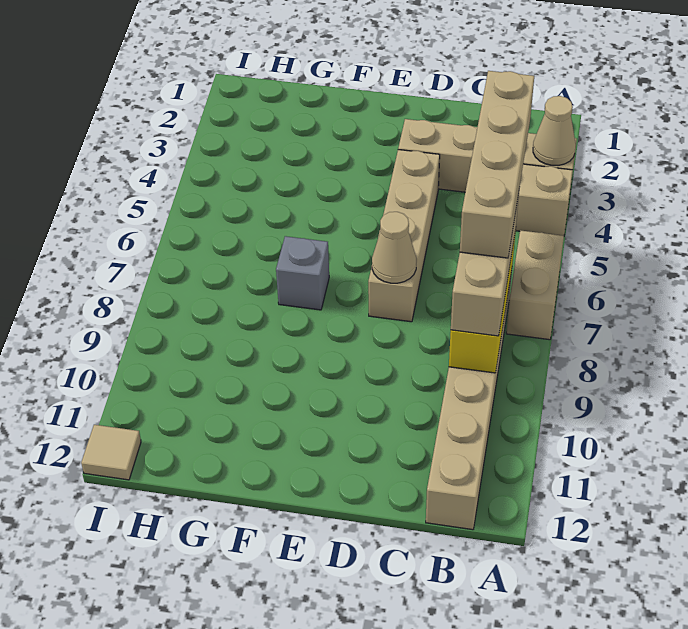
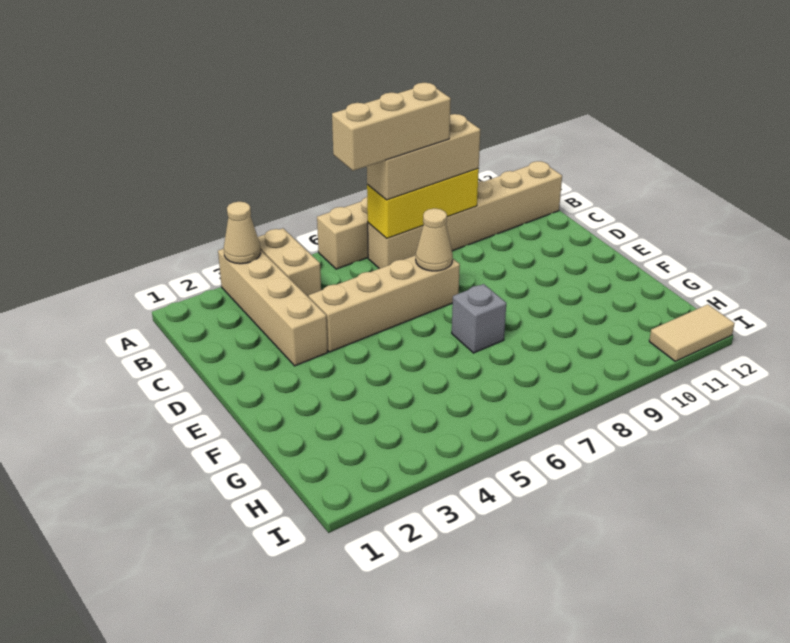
tan brick B5:B8 level 4 -> tan brick B6:B8 level 4
tan tile I12 level 1 -> tan tile I11:I12 level 1

